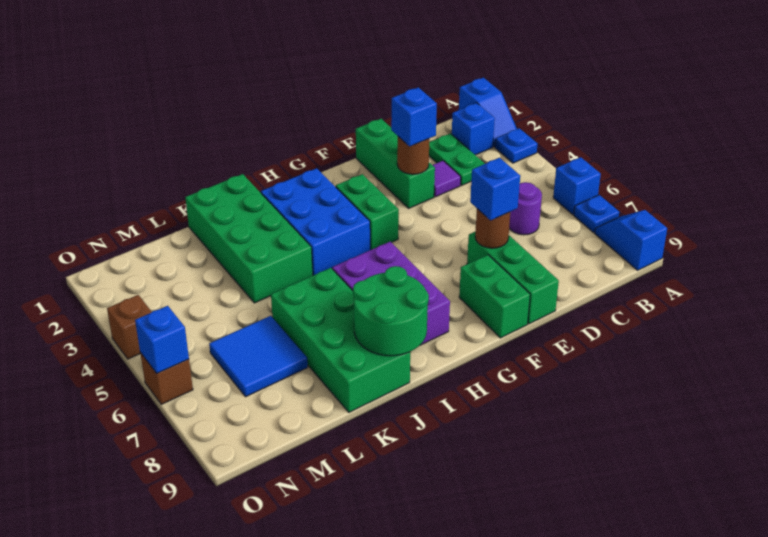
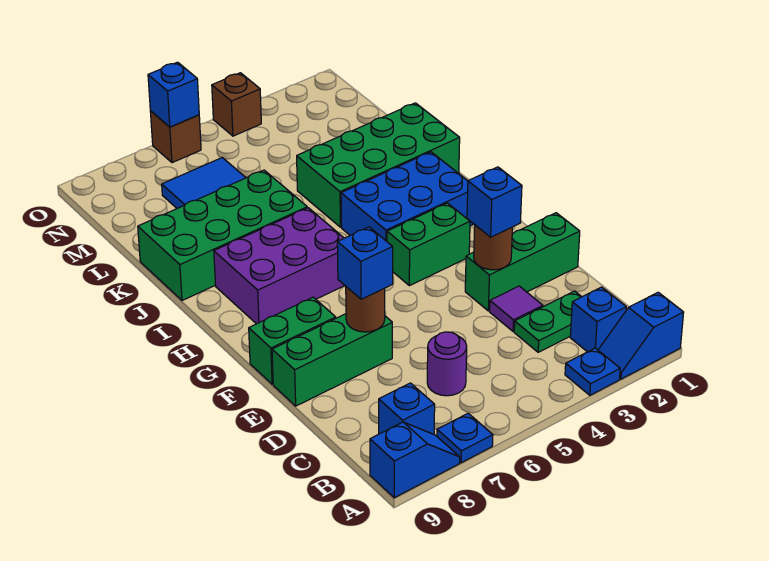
blue brick A6 level 1 -> blue brick B8 level 1
green round brick I8:J9 level 2 -> none

